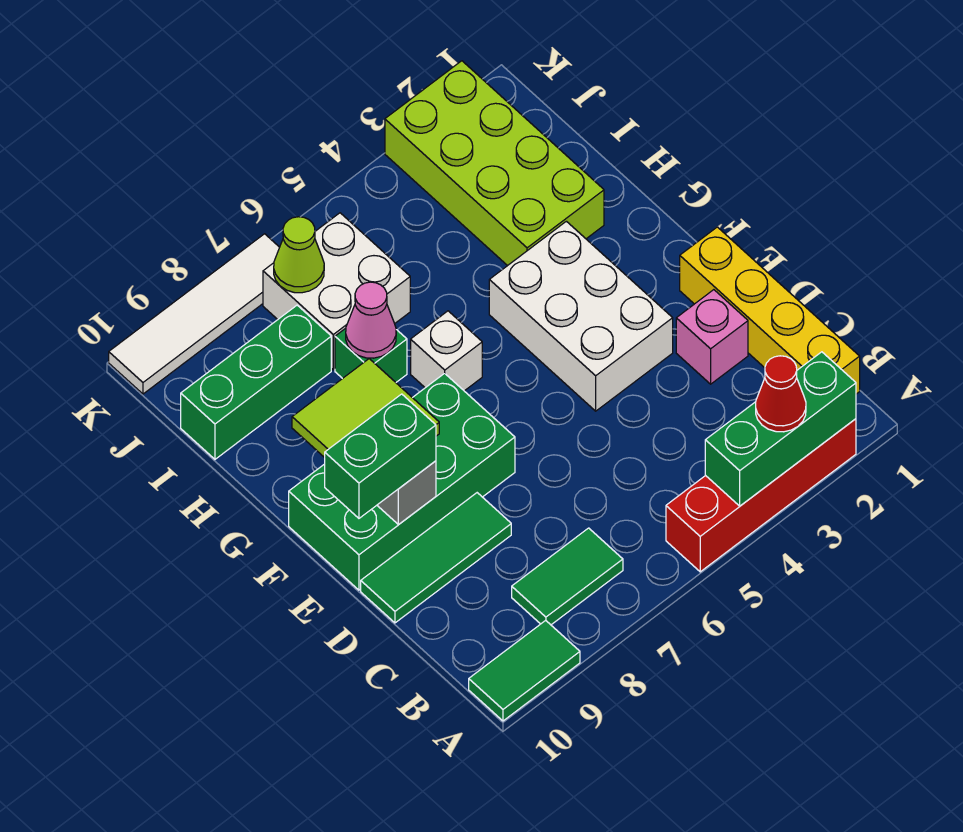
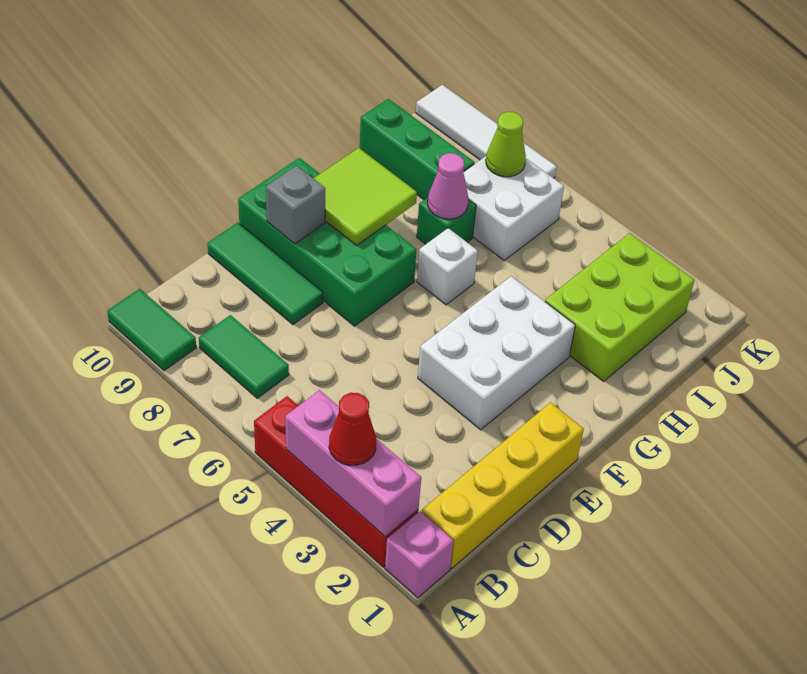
green brick A2:A4 level 2 -> pink brick A2:A4 level 2
pink brick D2 level 1 -> pink brick A1 level 1
green brick E9:E10 level 3 -> none
lime brick H2:K3 level 1 -> lime brick H2:J3 level 1

